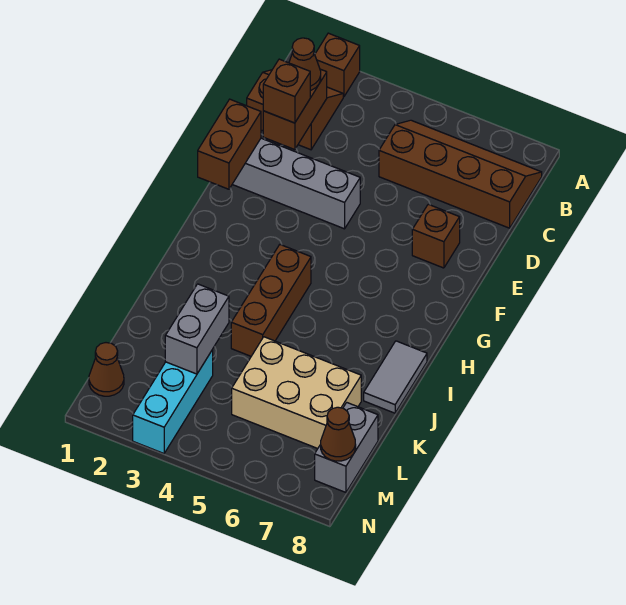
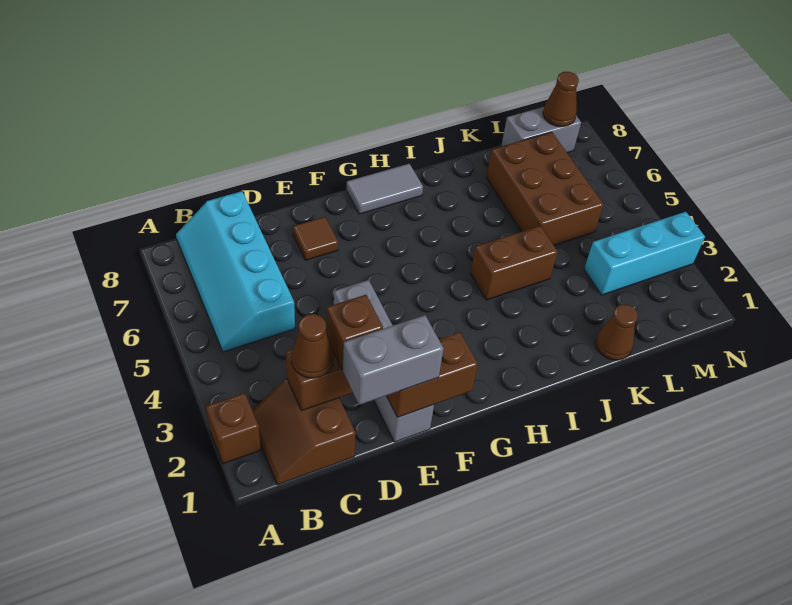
brown slope B5:C8 level 1 top C -> cyan slope B5:C8 level 1 top C
brown brick E7 level 1 -> brown tile E7 level 1
brown brick H4:J4 level 1 -> brown brick I4:J4 level 1
grey tile I8:J8 level 1 -> grey tile G8:H8 level 1
grey brick K3:L3 level 2 -> grey brick D1:E1 level 3
tan brick K5:L7 level 1 -> brown brick K5:L7 level 1
brown cone M1 level 1 -> brown cone K1 level 1

